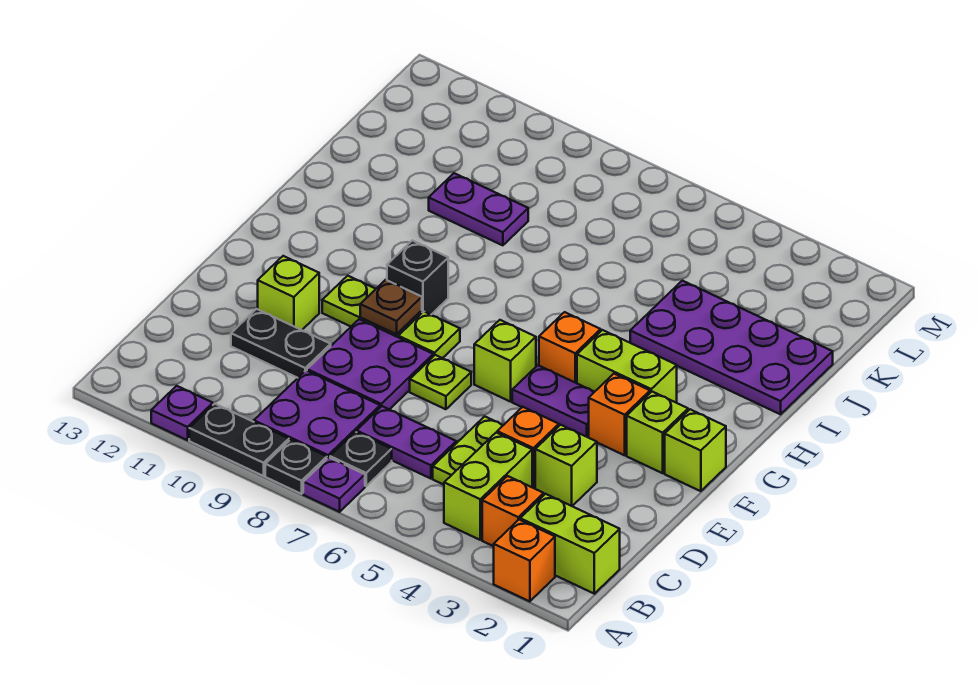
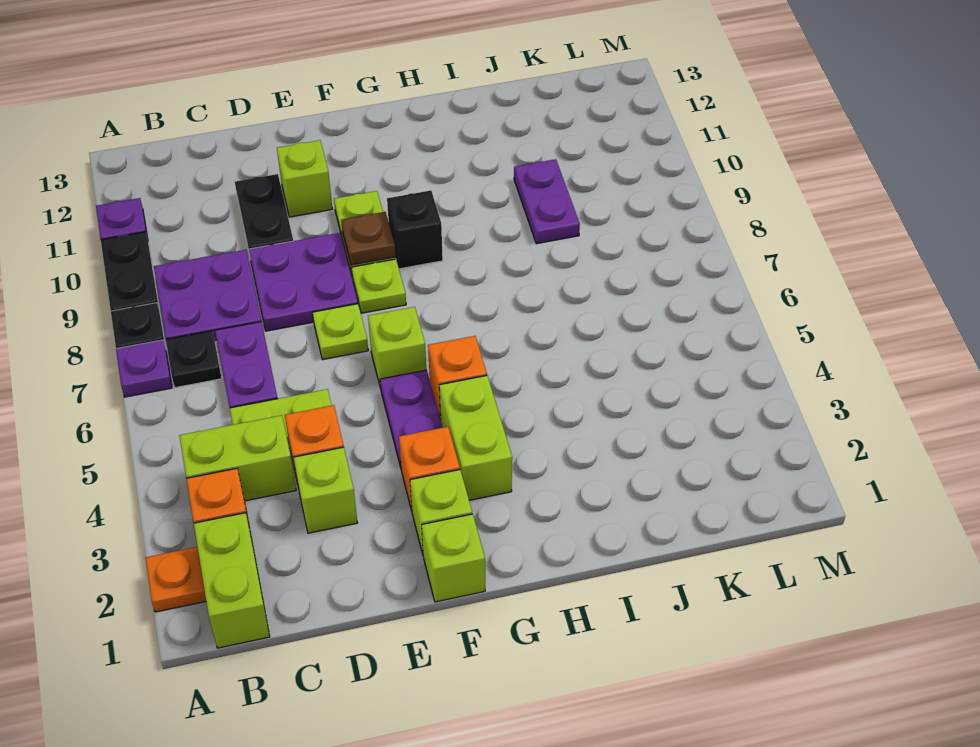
orange brick A2 level 1 -> orange plate A2 level 1
purple plate I1:J4 level 1 -> none

